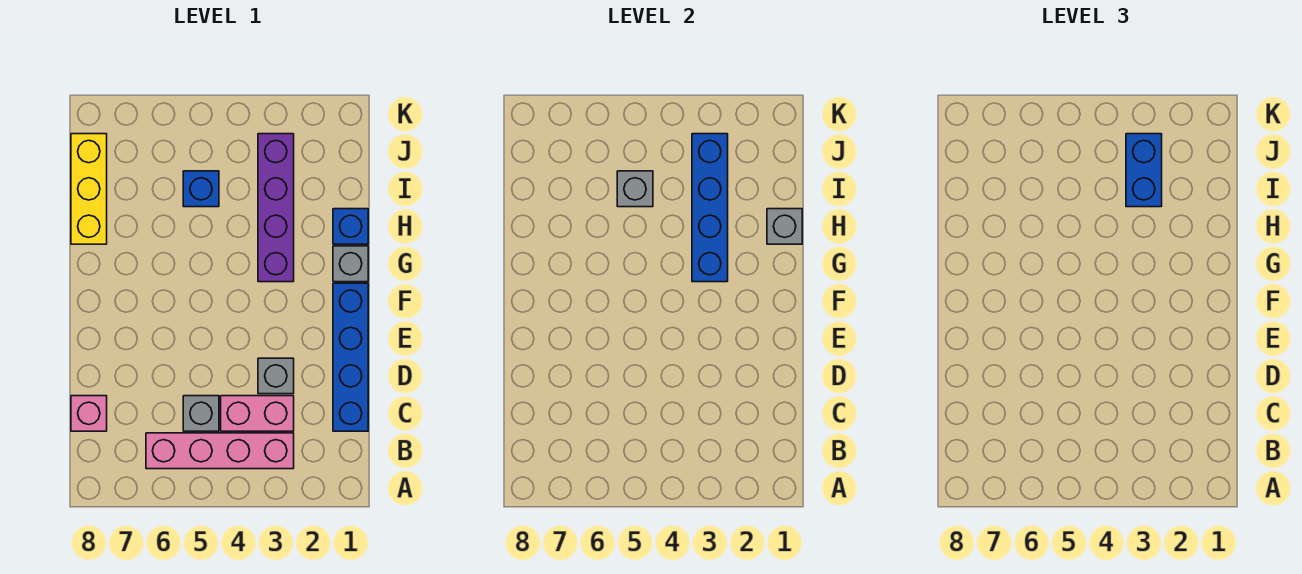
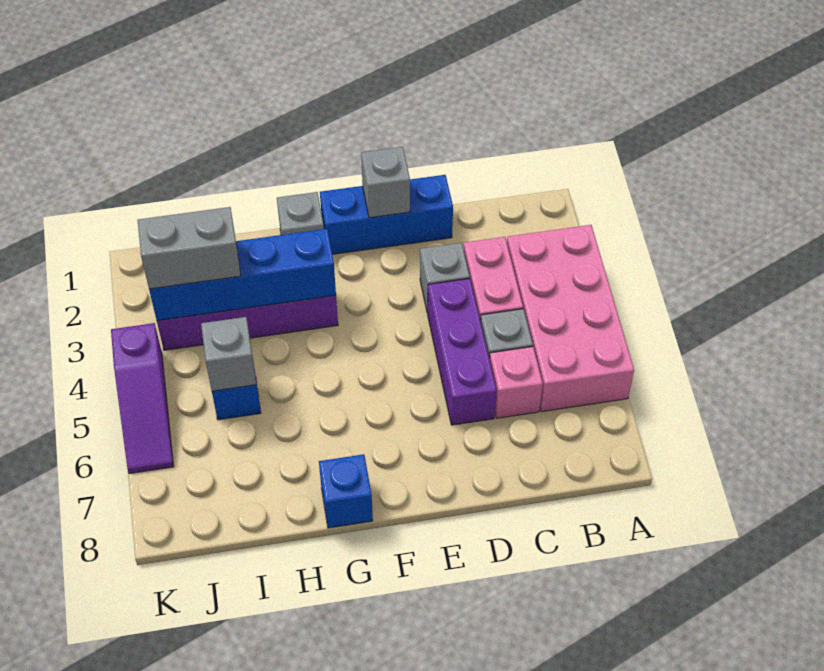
pink brick B3:B6 level 1 -> pink brick A3:B6 level 1
blue brick C1:F1 level 1 -> blue brick D1:F1 level 1
pink brick C8 level 1 -> pink brick C6 level 1
none -> purple brick D4:D6 level 1
blue brick H1 level 1 -> blue brick G8 level 1
grey brick H1 level 2 -> grey brick E1 level 2
yellow brick H8:J8 level 1 -> none
blue brick I3:J3 level 3 -> grey brick I3:J3 level 3
none -> purple slope K4:K6 level 1 top 4

